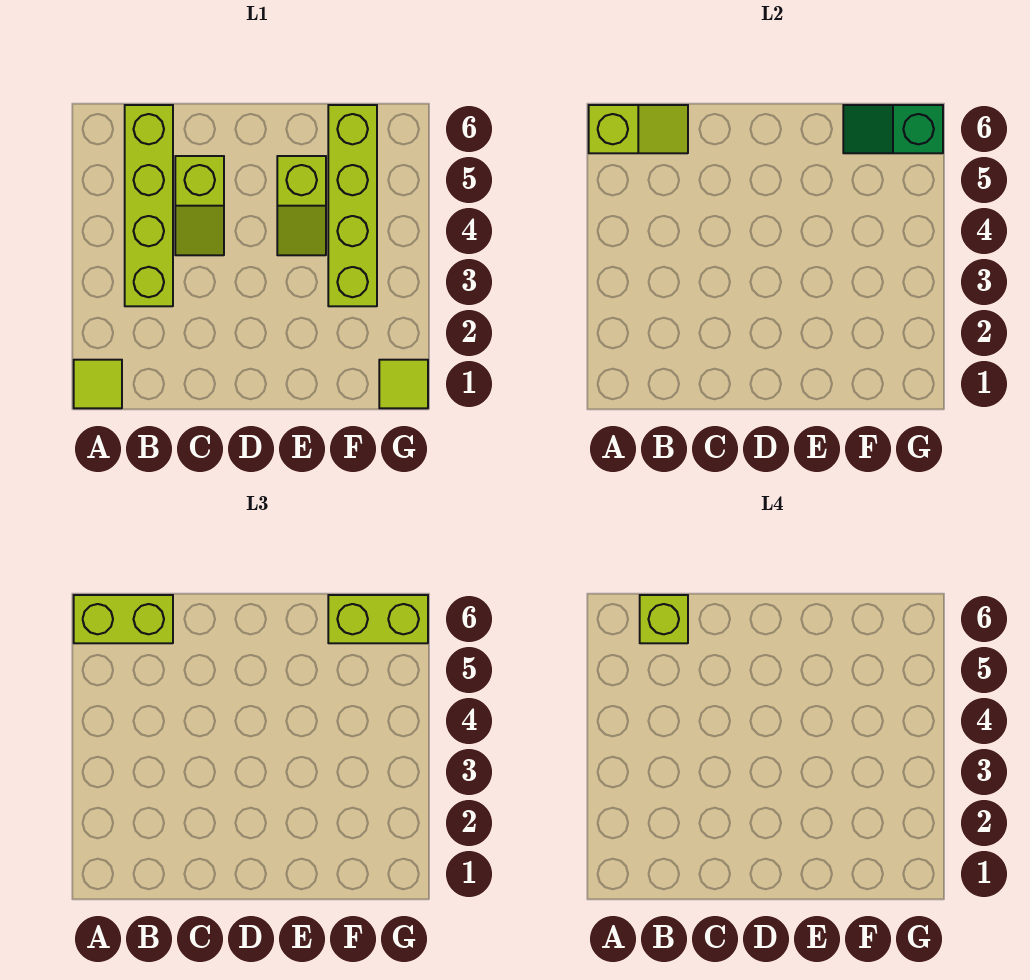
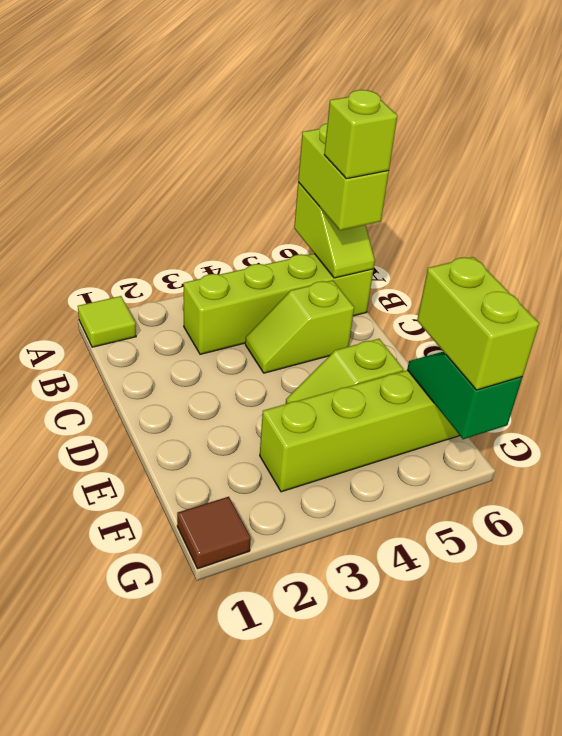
lime tile G1 level 1 -> brown tile G1 level 1

